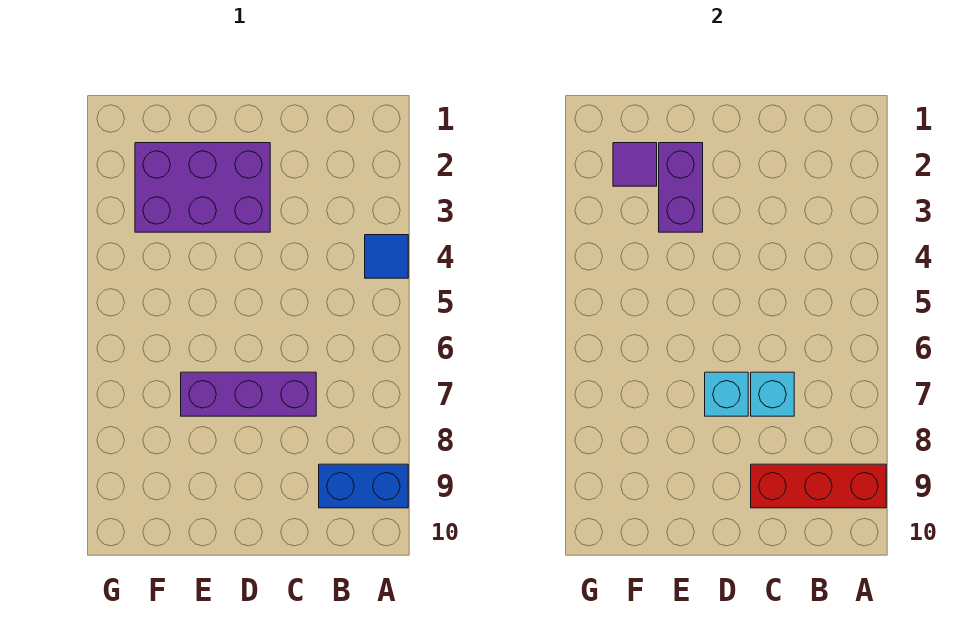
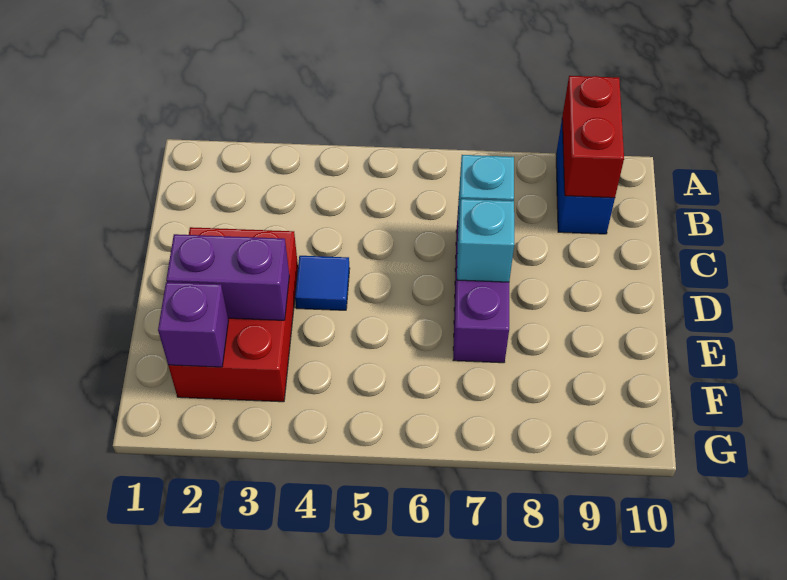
blue tile A4 level 1 -> blue tile D4 level 1
red brick A9:C9 level 2 -> red brick A9:B9 level 2
purple brick D2:F3 level 1 -> red brick D2:F3 level 1
purple tile F2 level 2 -> purple brick F2 level 2

